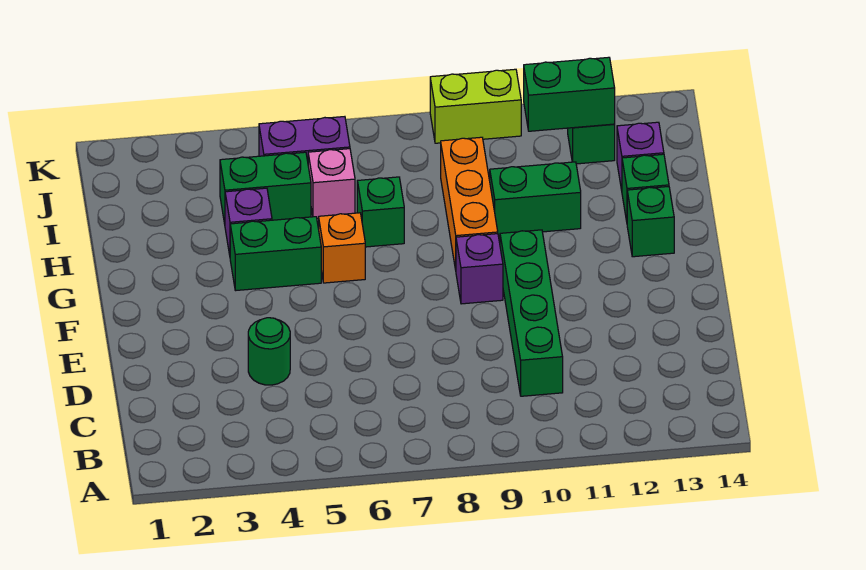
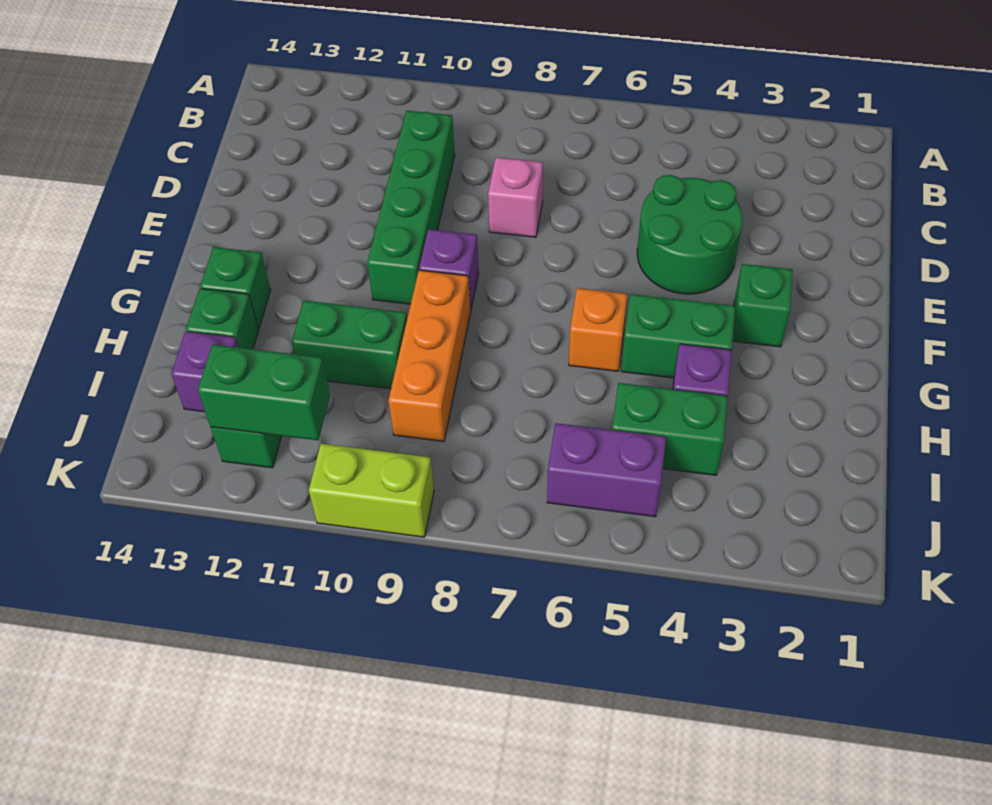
green round brick D4 level 1 -> green round brick D4:E5 level 1
green brick H7 level 1 -> green brick F3 level 1
pink brick I6 level 1 -> pink brick D8 level 1

